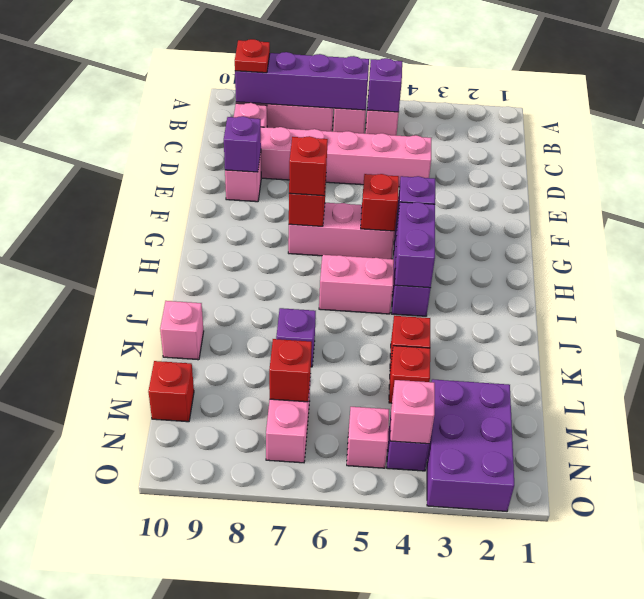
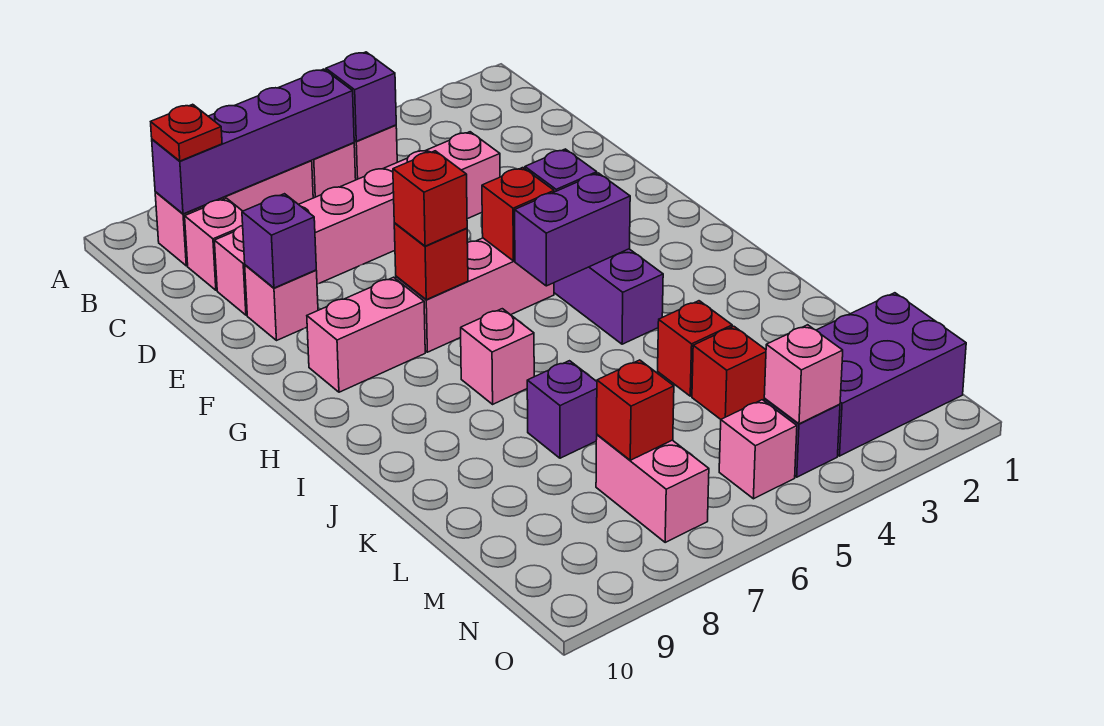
purple brick H4:I4 level 2 -> purple brick H4:H5 level 2
pink brick I5:I6 level 1 -> pink brick G8:G9 level 1
pink brick K10 level 1 -> pink brick I7 level 1
purple brick M2:O3 level 1 -> purple brick M1:N3 level 1
red brick M10 level 1 -> none

